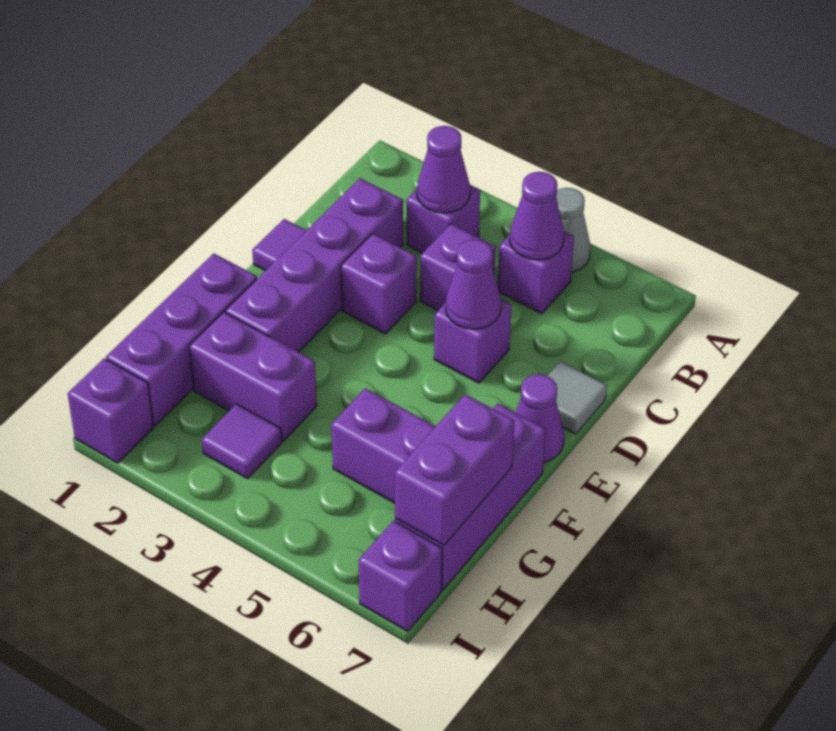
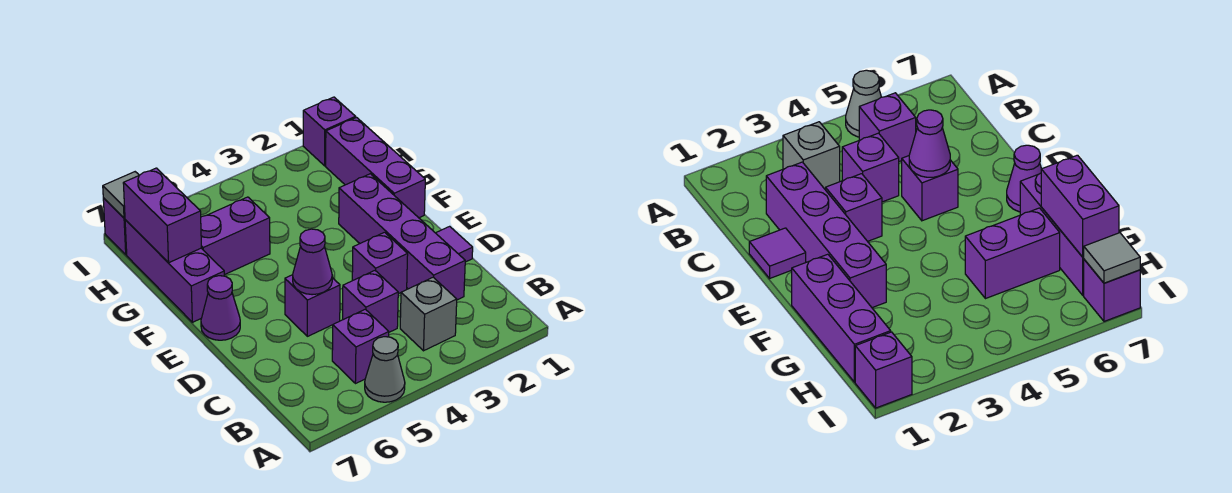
purple brick B3 level 1 -> grey brick B3 level 1
purple cone B3 level 2 -> none
purple cone B5 level 2 -> none
grey tile D7 level 1 -> grey tile I7 level 2
purple brick G2:G3 level 1 -> none
purple tile H3 level 1 -> none

